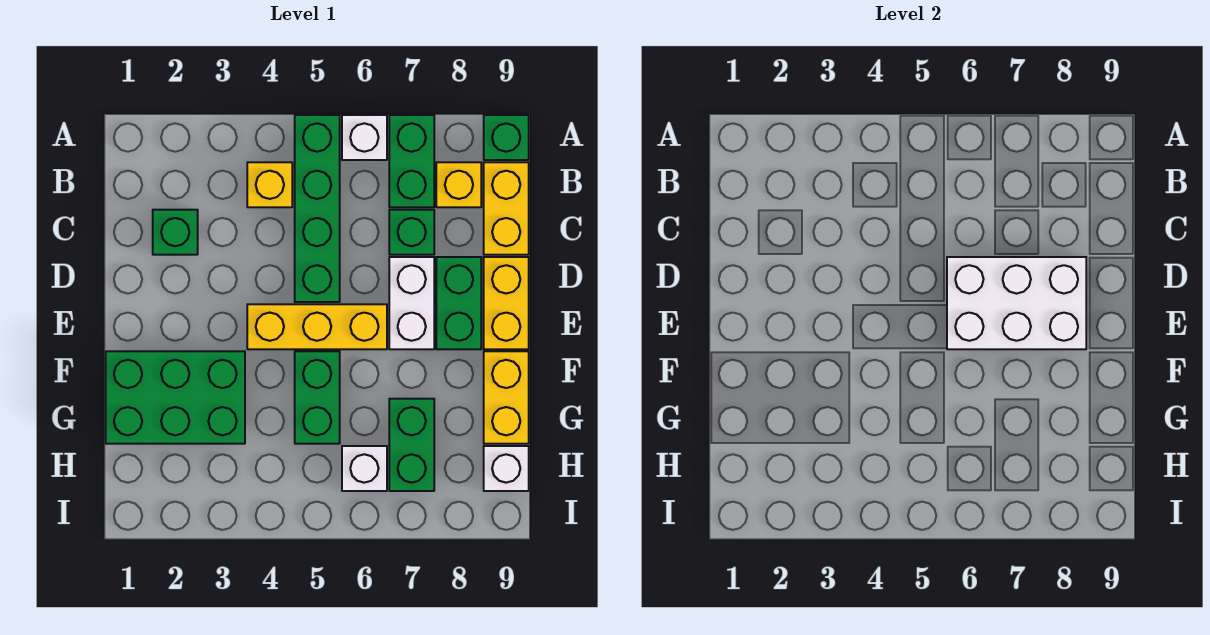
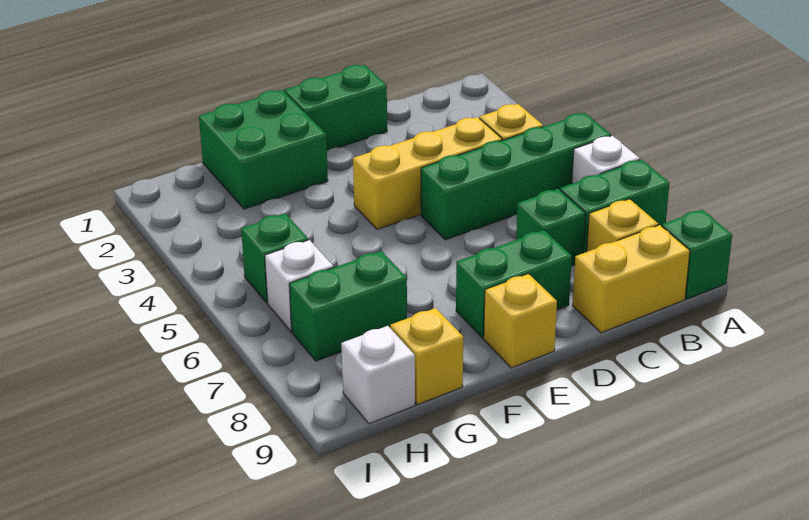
green brick C2 level 1 -> green brick H5 level 1
white brick D6:E8 level 2 -> none
white brick D7:E7 level 1 -> none
yellow brick D9:E9 level 1 -> yellow brick E9 level 1
yellow brick E4:E6 level 1 -> yellow brick C4:E4 level 1
green brick F1:G3 level 1 -> green brick F1:G2 level 1
green brick F5:G5 level 1 -> green brick D1:E1 level 1
yellow brick F9:G9 level 1 -> yellow brick G9 level 1

